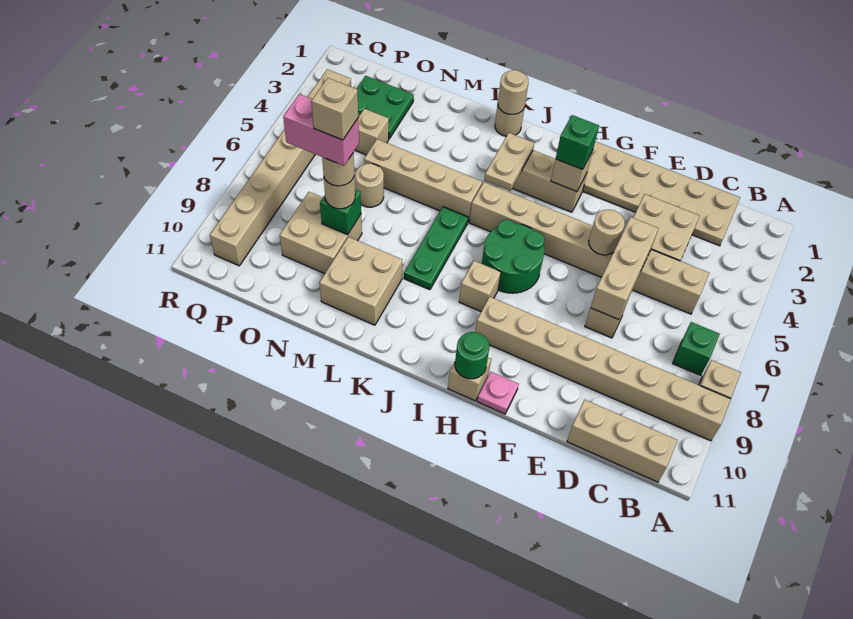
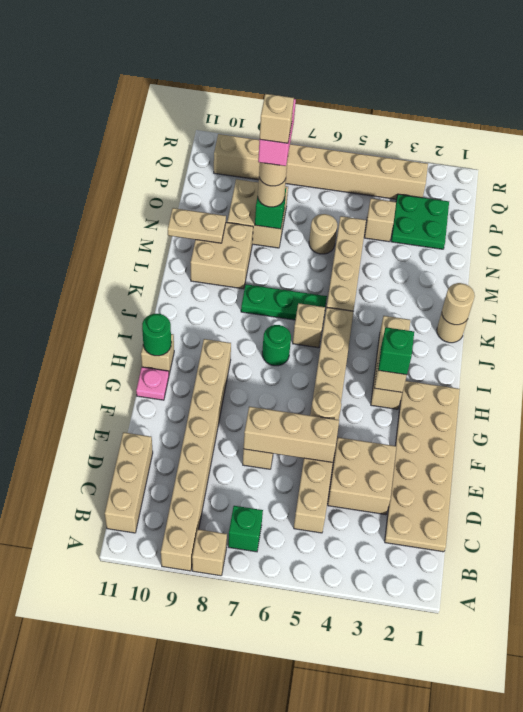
green round brick H6:I7 level 1 -> green round brick I7 level 1
tan brick I8 level 1 -> tan brick J6 level 1
tan plate J3:J4 level 2 -> tan plate M10:M11 level 2

